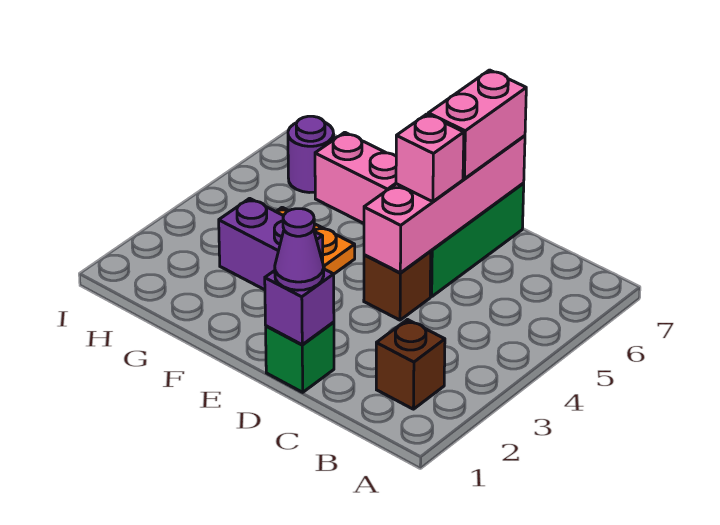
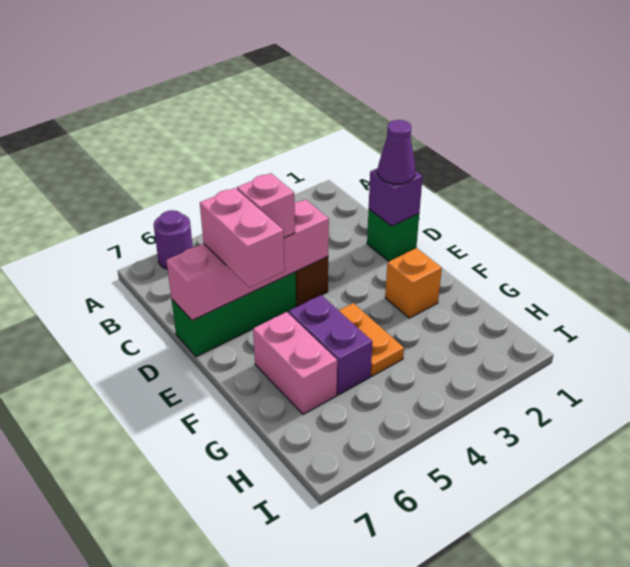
brown brick B2 level 1 -> none
pink brick D6:D7 level 3 -> pink brick D6:E6 level 3
none -> orange brick F2 level 1
purple brick F3:G3 level 1 -> purple brick F5:G5 level 1
purple round brick H6 level 1 -> purple round brick A6 level 1

